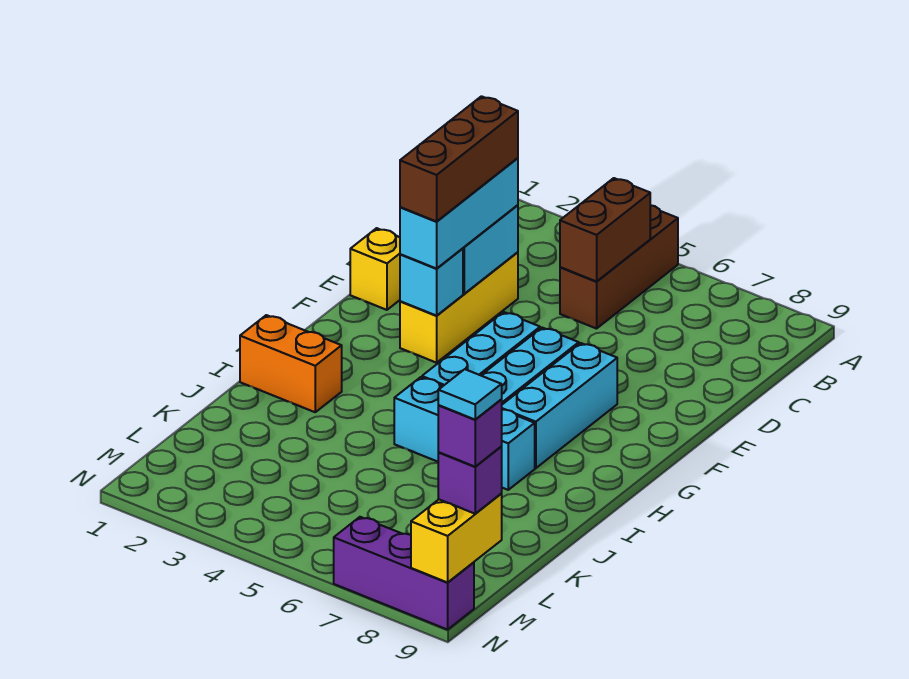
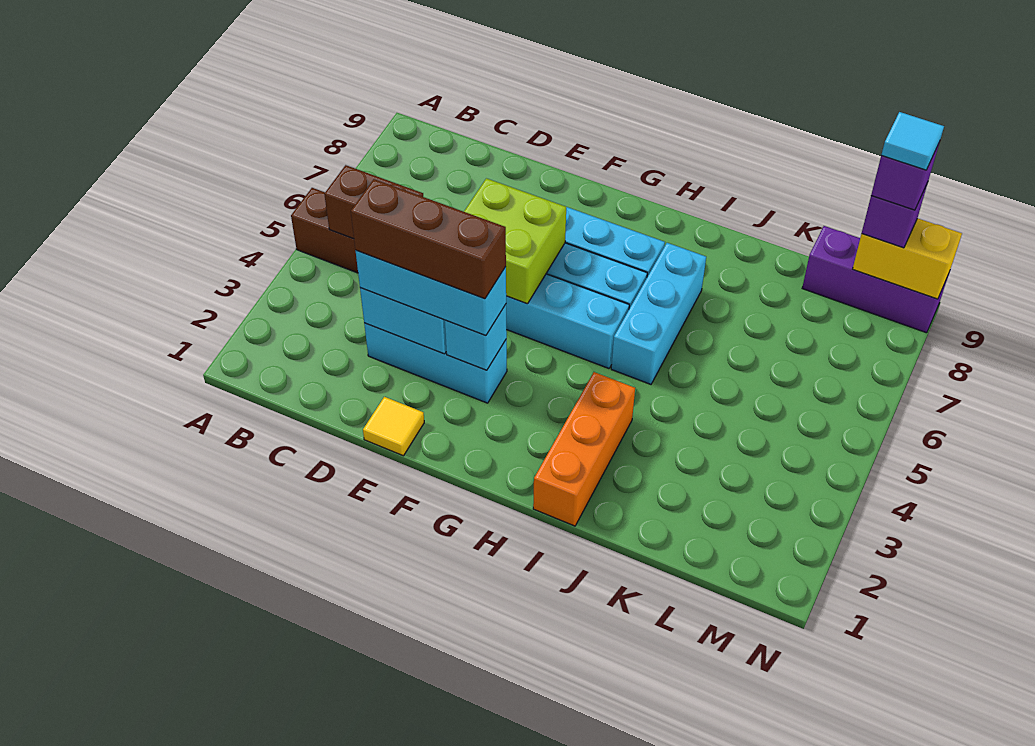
yellow brick D3:F3 level 1 -> cyan brick D3:F3 level 1
yellow brick E1 level 1 -> yellow tile E1 level 1
none -> lime brick E5:F6 level 2
orange brick I1:I2 level 1 -> orange brick I1:I3 level 1
purple brick N7:N9 level 1 -> purple brick L9:N9 level 1

